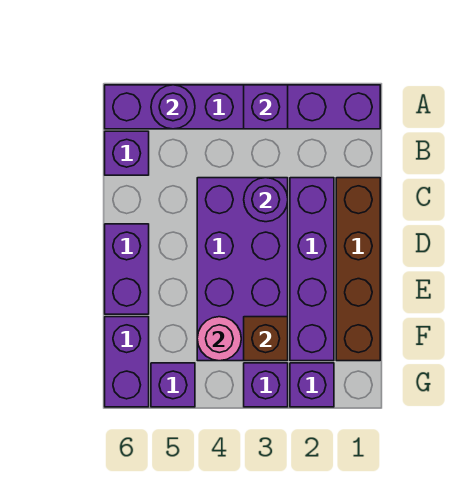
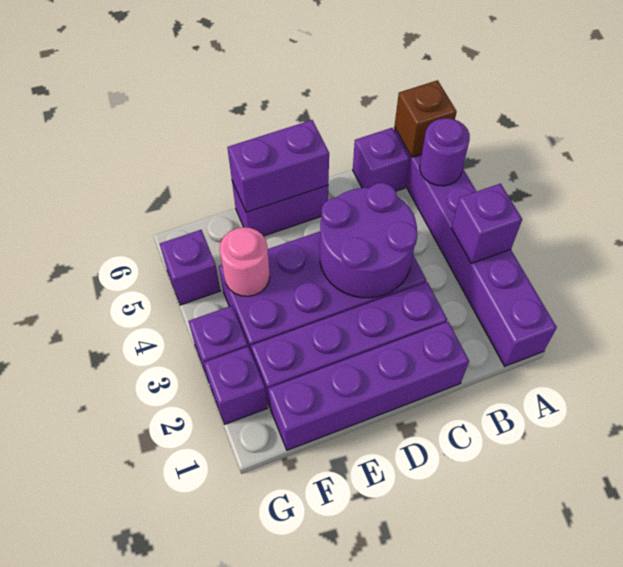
brown brick C1:F1 level 1 -> purple brick C1:F1 level 1
purple round brick C3 level 2 -> purple round brick C3:D4 level 2
brown brick F3 level 2 -> brown brick A6 level 2
purple brick F6:G6 level 1 -> purple brick D6:E6 level 2

